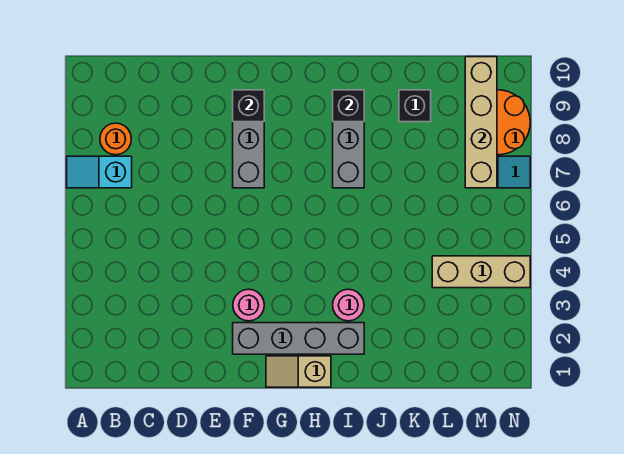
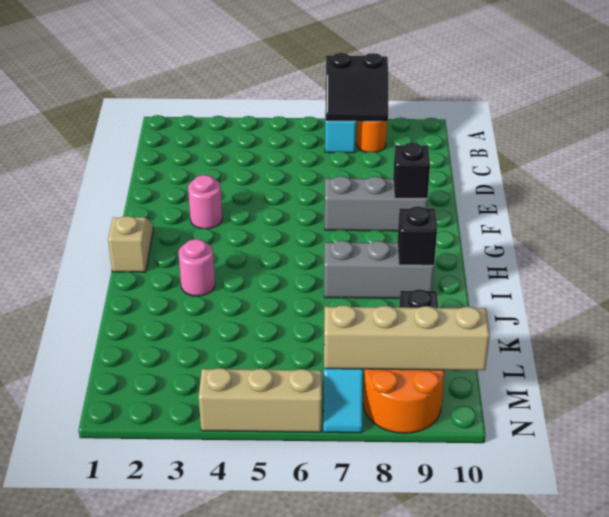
none -> black slope A7:B8 level 2 top A
grey brick F2:I2 level 1 -> none
tan brick L4:N4 level 1 -> tan brick N4:N6 level 1

